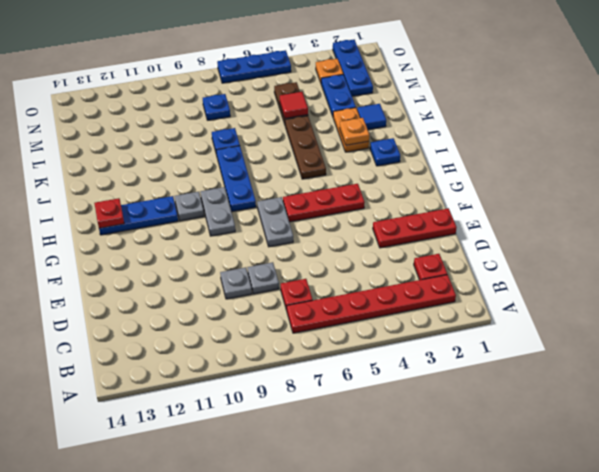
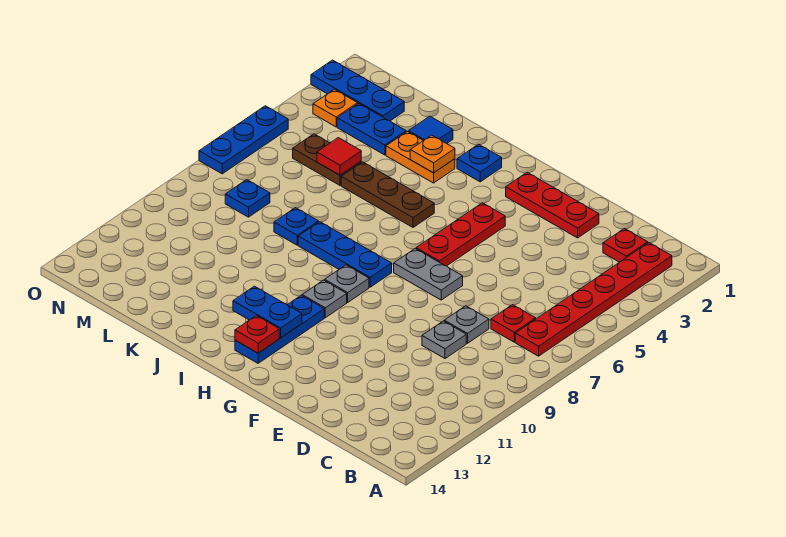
red plate E1:E3 level 1 -> red plate E2:G2 level 1
grey plate G9:H9 level 1 -> grey plate H9 level 1
none -> blue plate H12:I12 level 2

